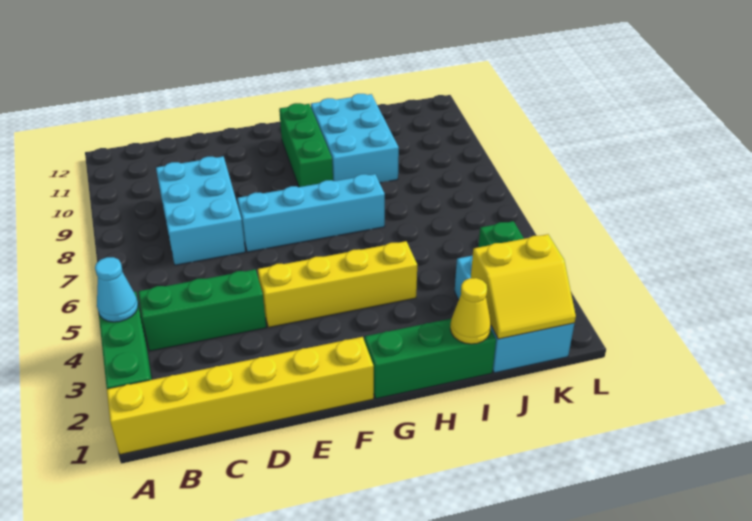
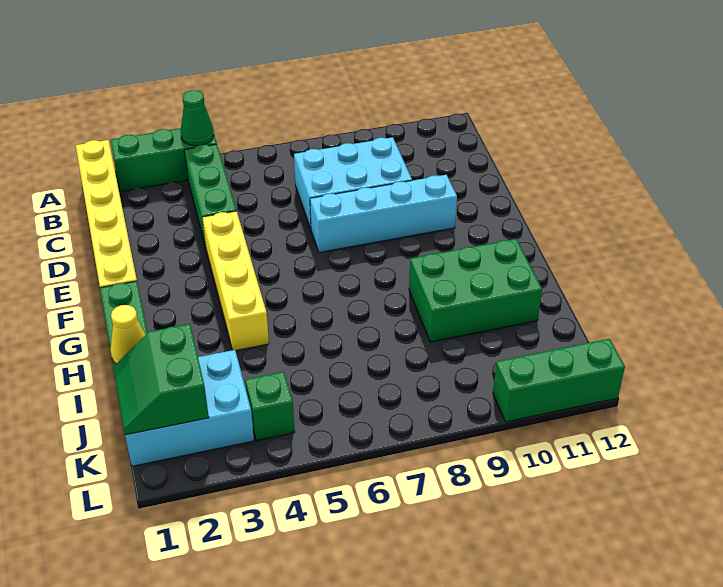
cyan cone A4 level 2 -> green cone A4 level 2
cyan brick E7:H7 level 1 -> cyan brick E7:E10 level 1
green brick G9:G11 level 1 -> green brick L10:L12 level 1
cyan brick H9:I11 level 1 -> green brick H9:I11 level 1
yellow slope J1:K2 level 2 top 2 -> green slope J1:K2 level 2 top 2

